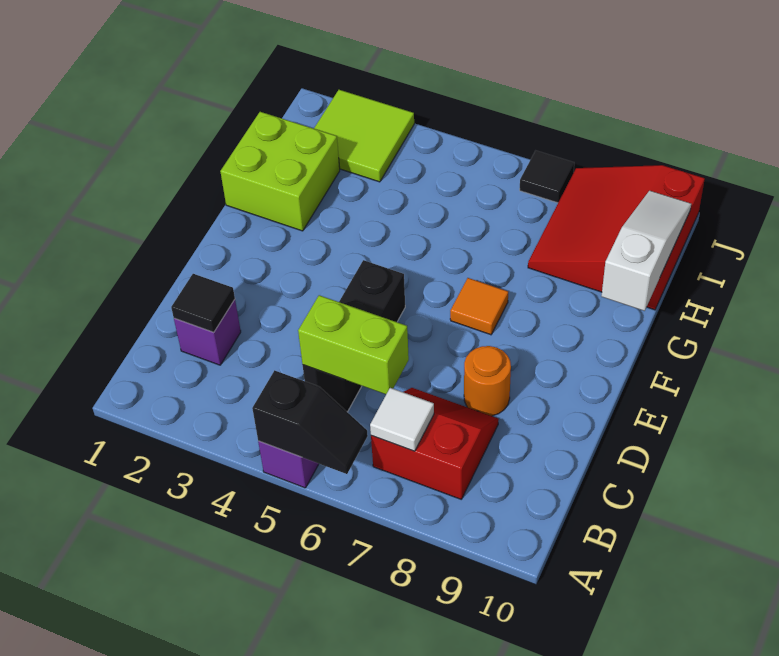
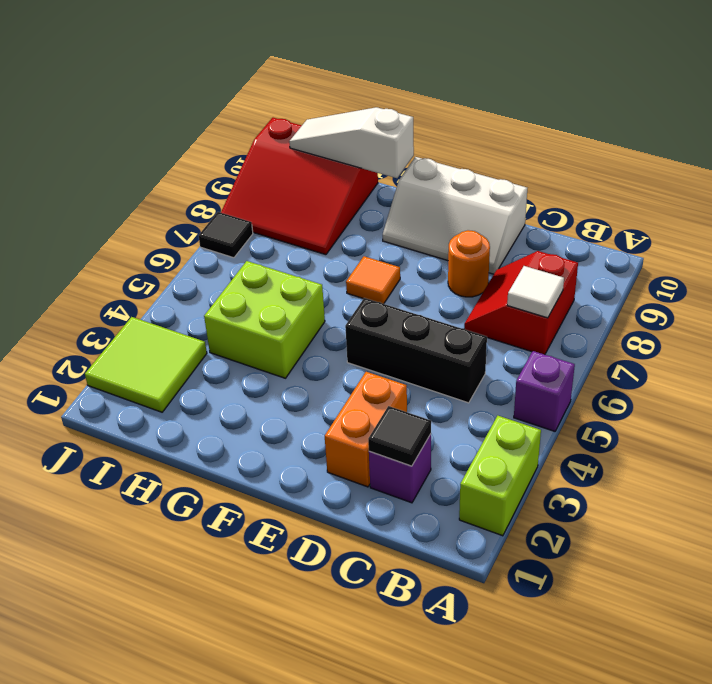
black slope A5:A6 level 2 top 5 -> none
lime brick C5:C6 level 2 -> lime brick A2:A3 level 1
none -> orange brick D2:D3 level 1
none -> white slope D9:F10 level 1 top 10
lime brick G1:H2 level 1 -> lime brick G4:H5 level 1

